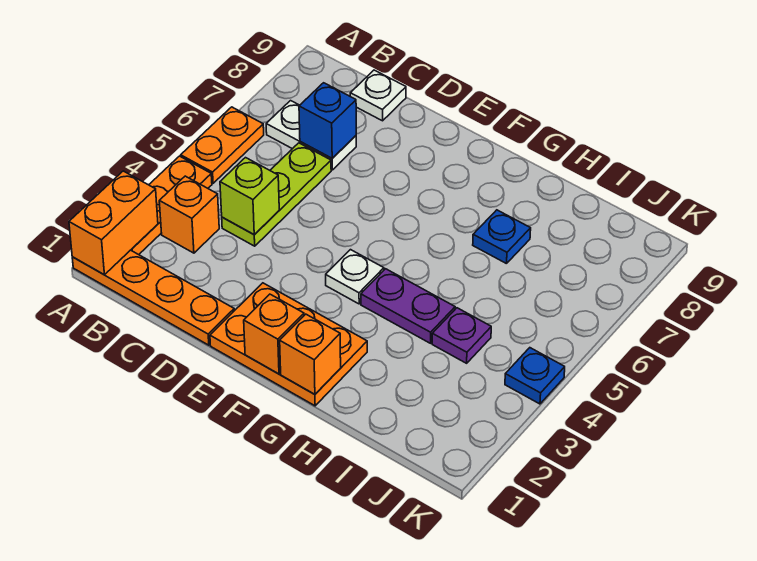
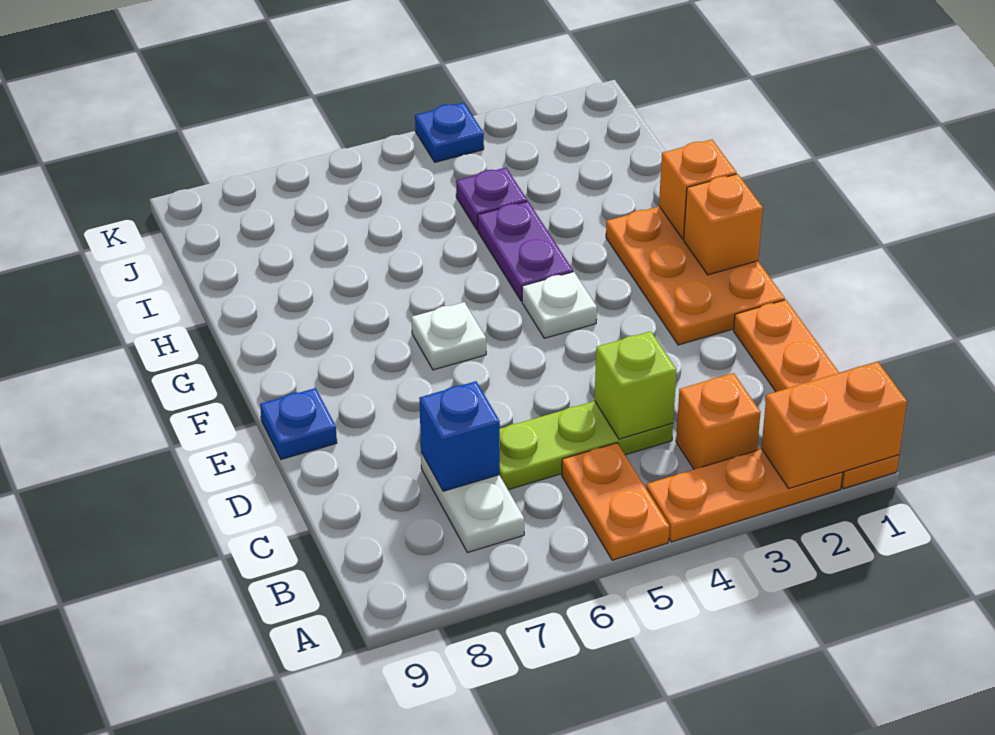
orange plate A5:A6 level 1 -> orange plate A5:B5 level 1
white plate C9 level 1 -> white plate F6 level 1
blue plate H7 level 1 -> blue plate E9 level 1

